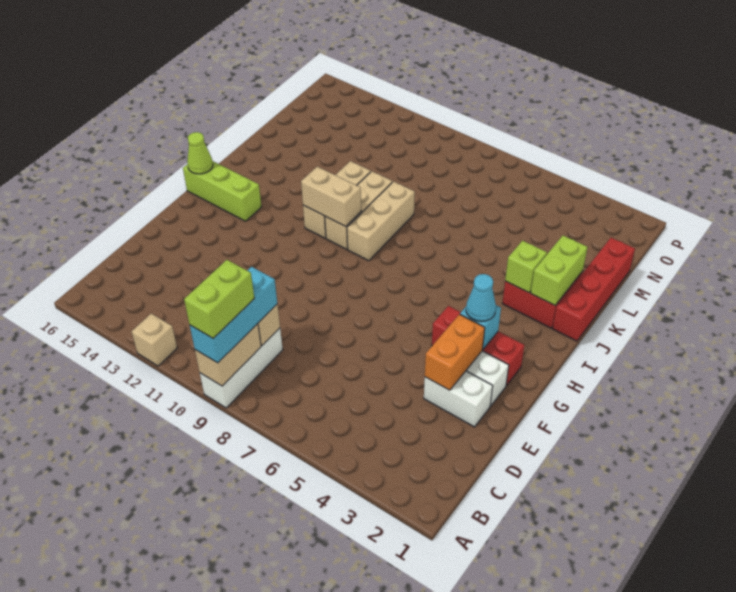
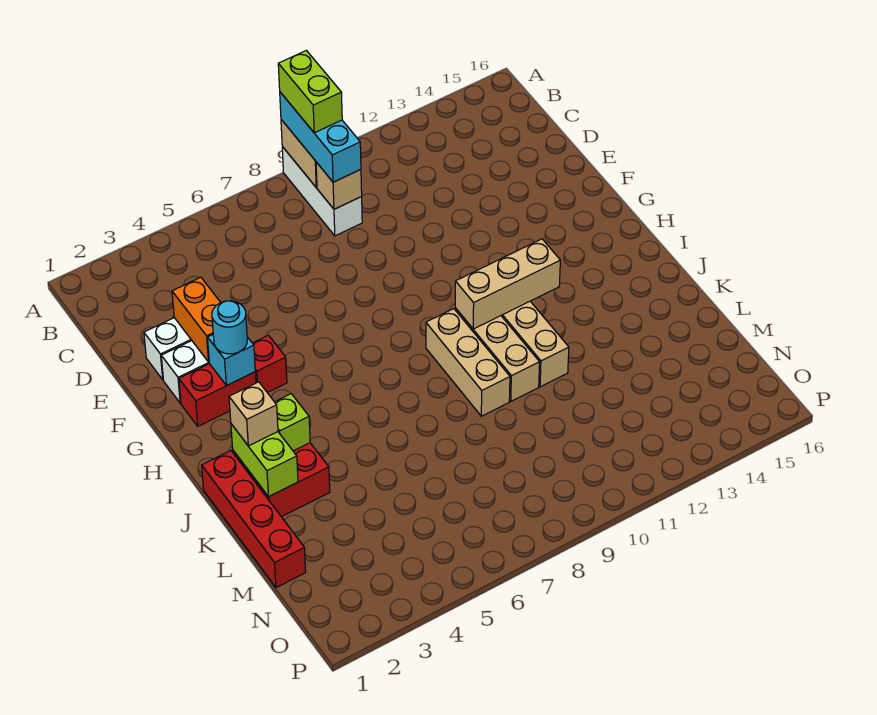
tan brick A12 level 1 -> tan brick J2 level 3
cyan cone G3 level 3 -> cyan round brick G3 level 3
lime brick H14:H16 level 1 -> none
lime cone H16 level 2 -> none
tan brick I10:I11 level 2 -> tan brick I10:I12 level 2

